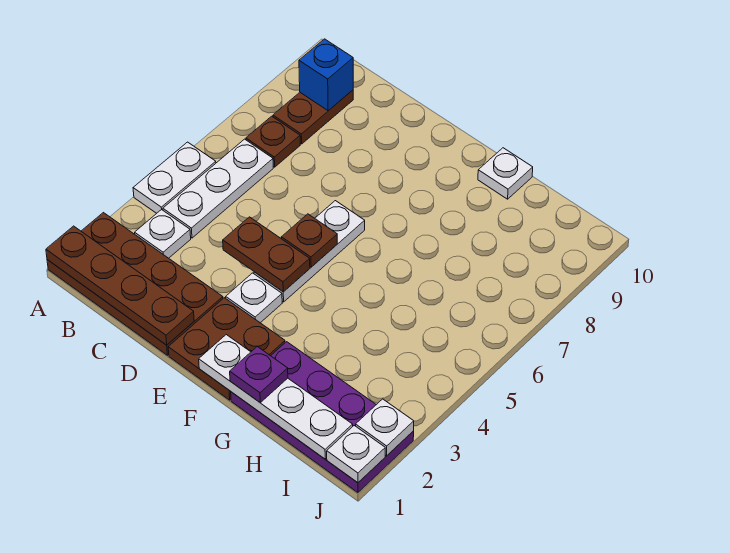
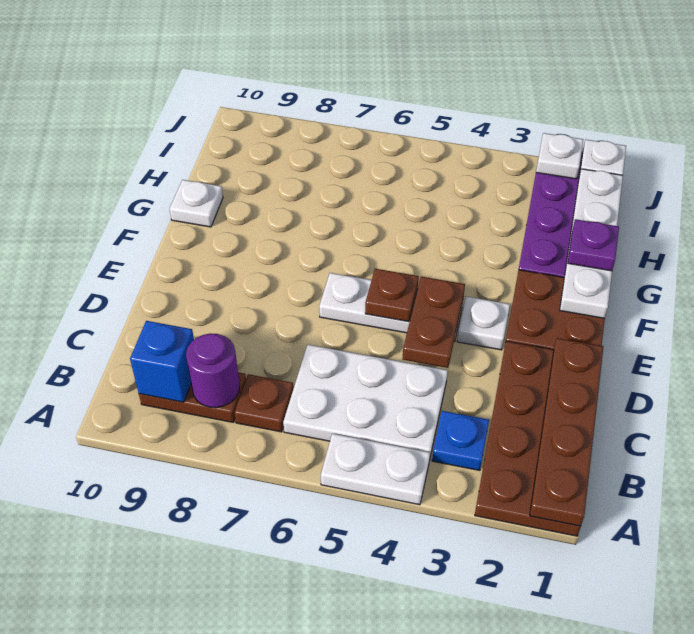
white plate B3 level 1 -> blue plate B3 level 1
white plate B4:B6 level 1 -> white plate B4:C6 level 1
none -> purple round brick B8 level 2

